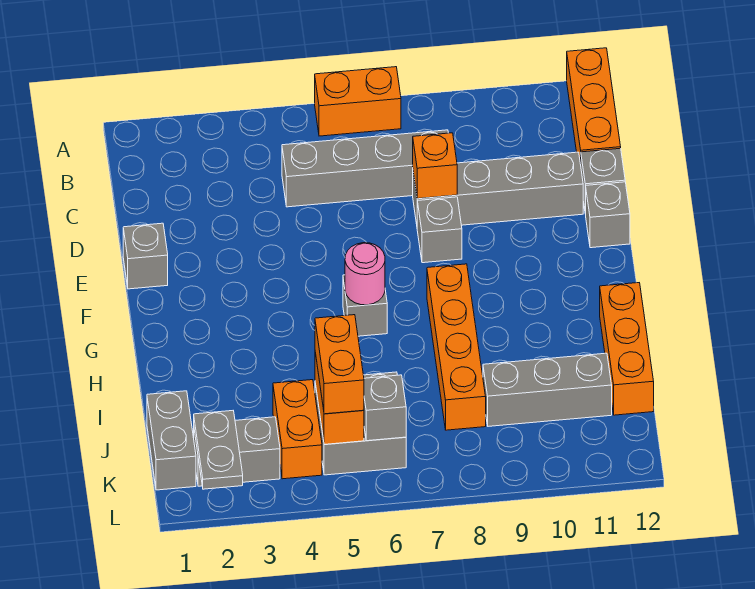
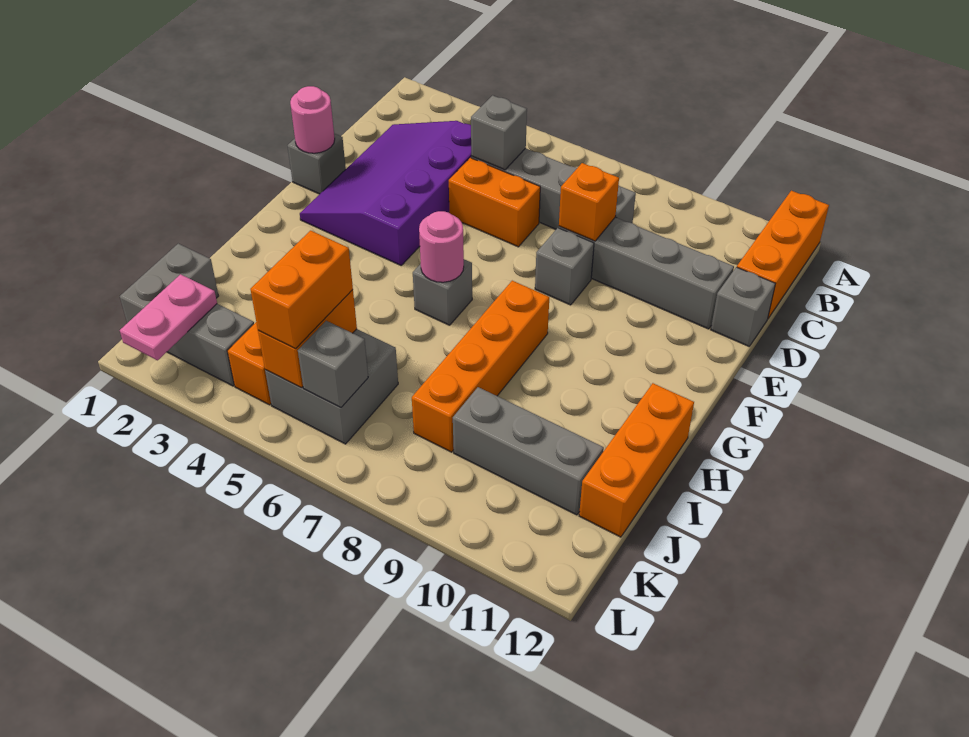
orange brick A6:A7 level 1 -> orange brick D5:D6 level 1
none -> purple slope C2:F4 level 1 top 4
none -> pink round brick E1 level 2
grey brick E12 level 1 -> grey brick C5 level 2
grey plate K2:L2 level 2 -> pink plate K2:L2 level 2

